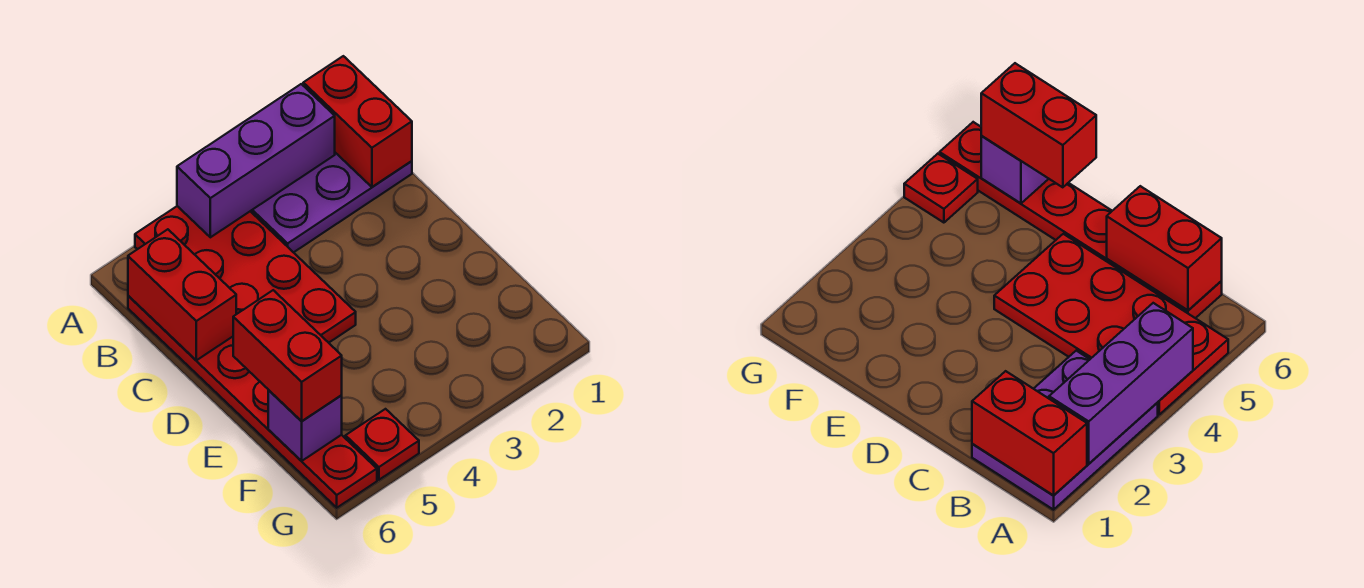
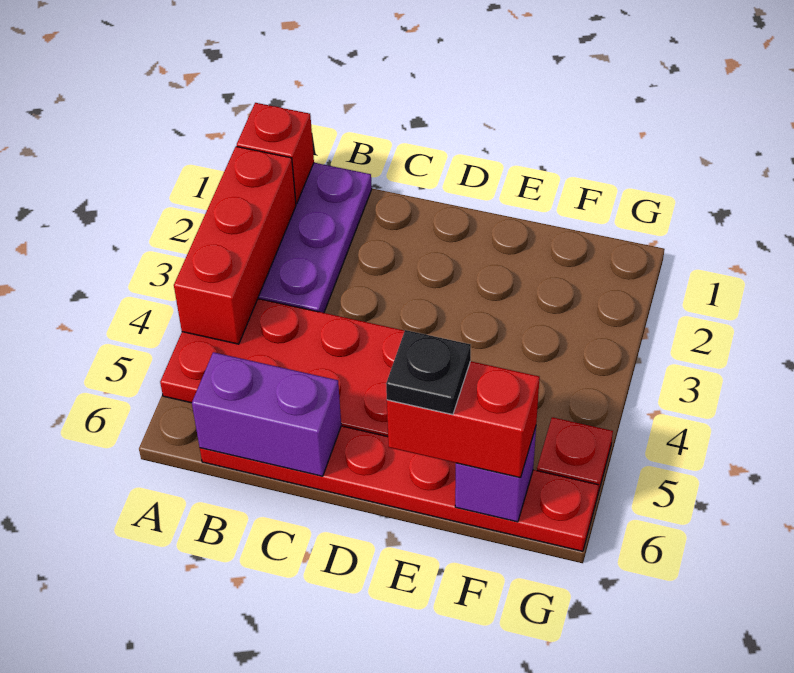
red brick A1:B1 level 2 -> red brick A1 level 2
purple brick A2:A4 level 2 -> red brick A2:A4 level 2
red brick B6:C6 level 2 -> purple brick B6:C6 level 2
none -> black plate E6 level 4

